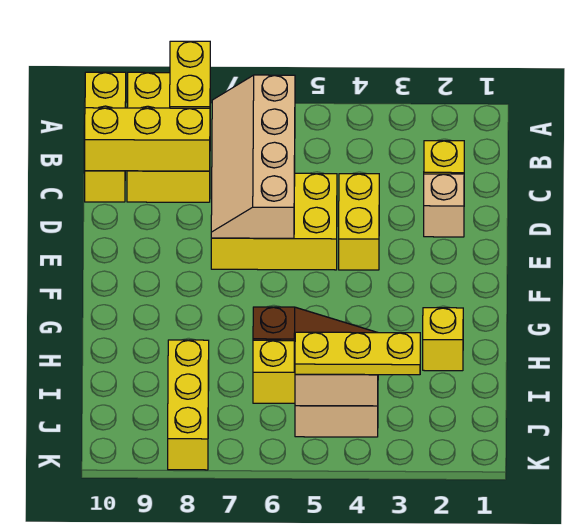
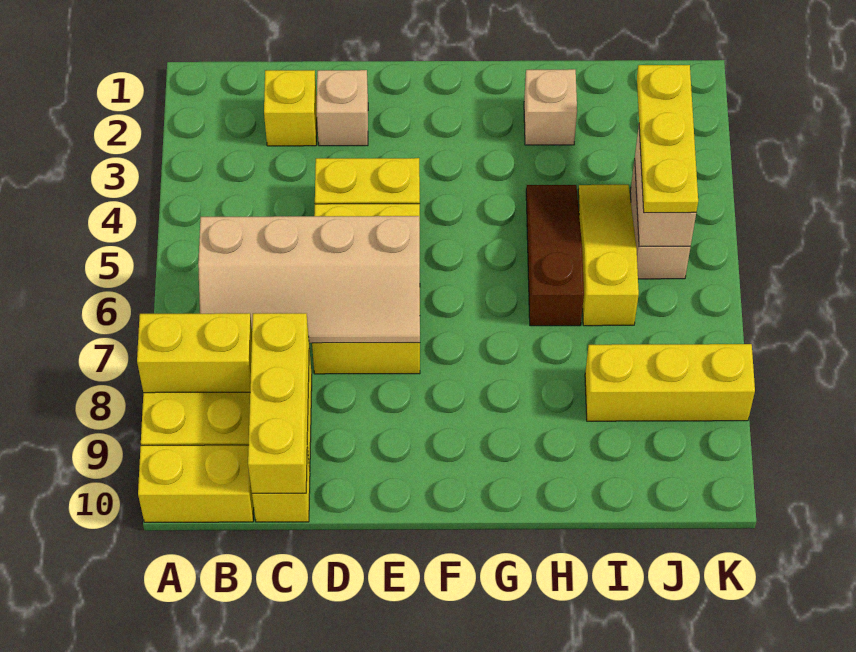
yellow brick H2 level 1 -> tan brick H2 level 1

